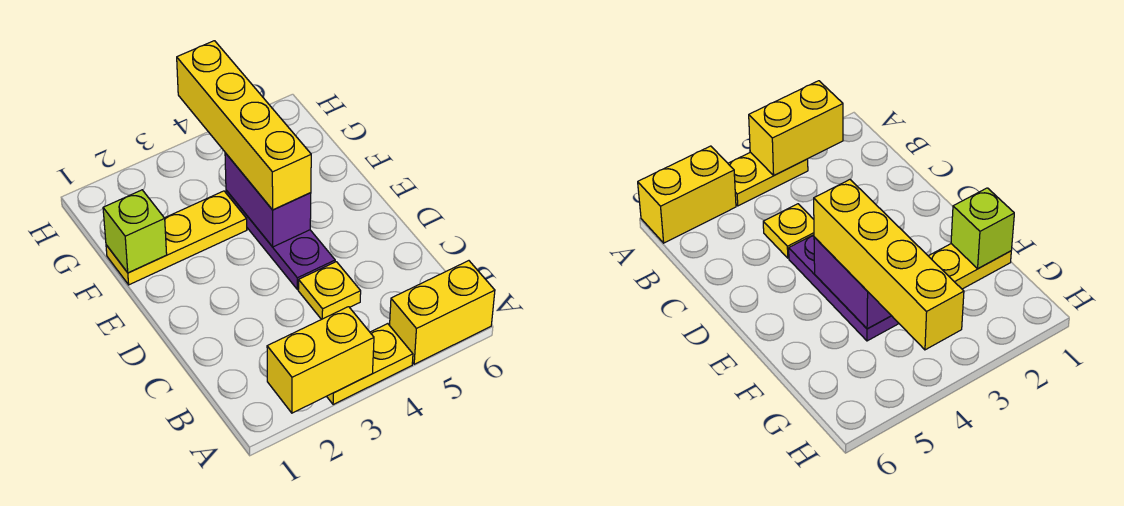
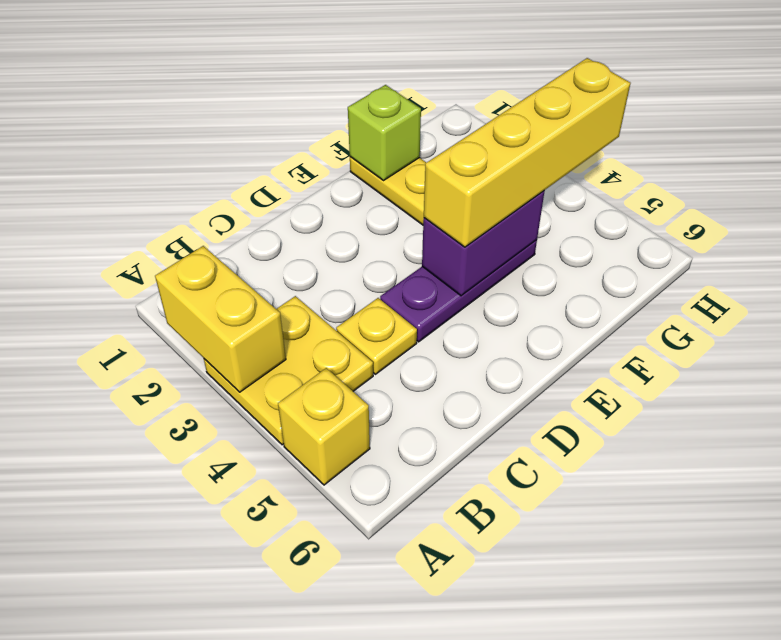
yellow plate A3:A4 level 1 -> yellow plate A3:B4 level 1
yellow brick A5:A6 level 1 -> yellow brick A5 level 1

